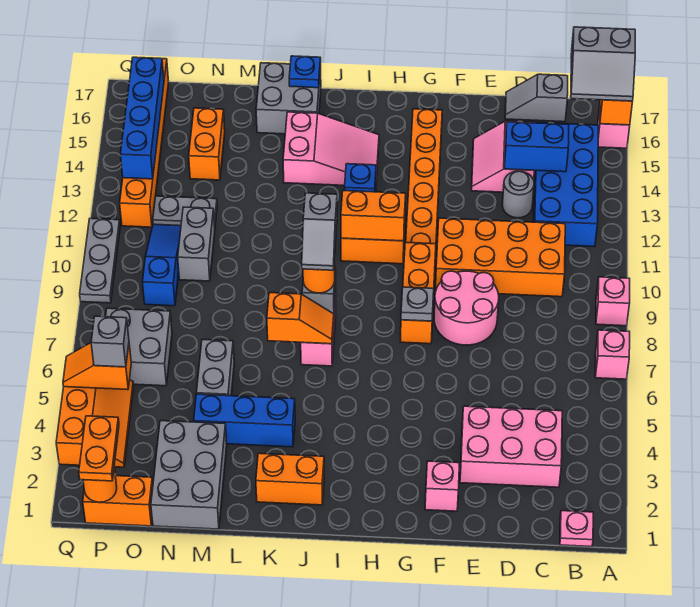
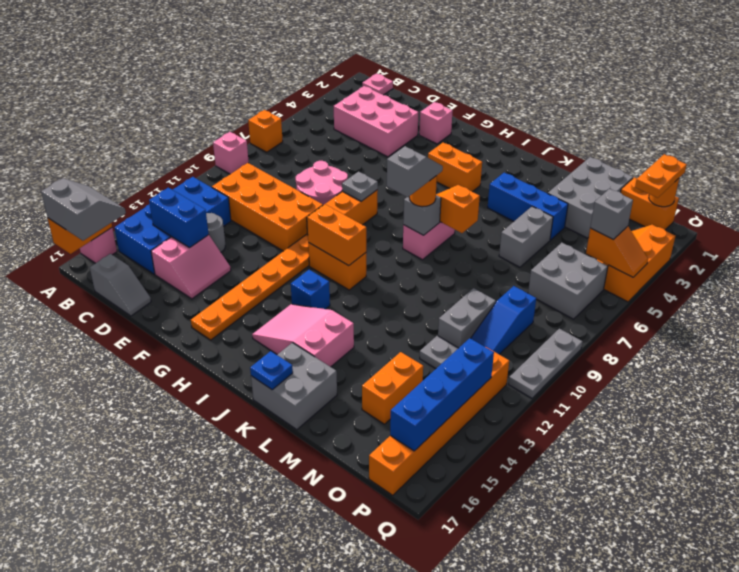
pink brick A7 level 1 -> orange brick A7 level 1
orange brick J2:K2 level 1 -> orange brick H4:I4 level 1

